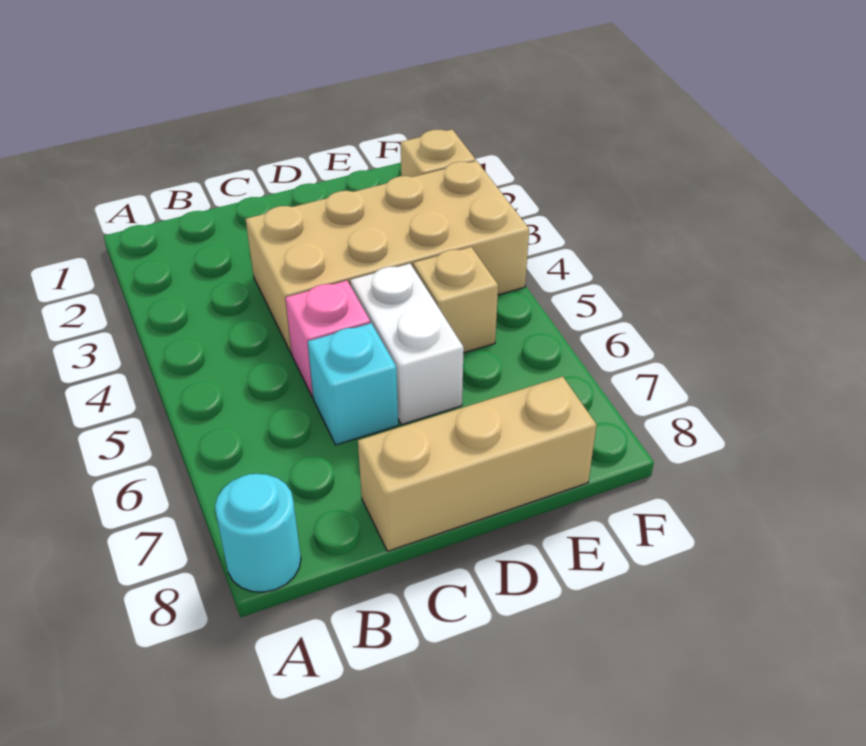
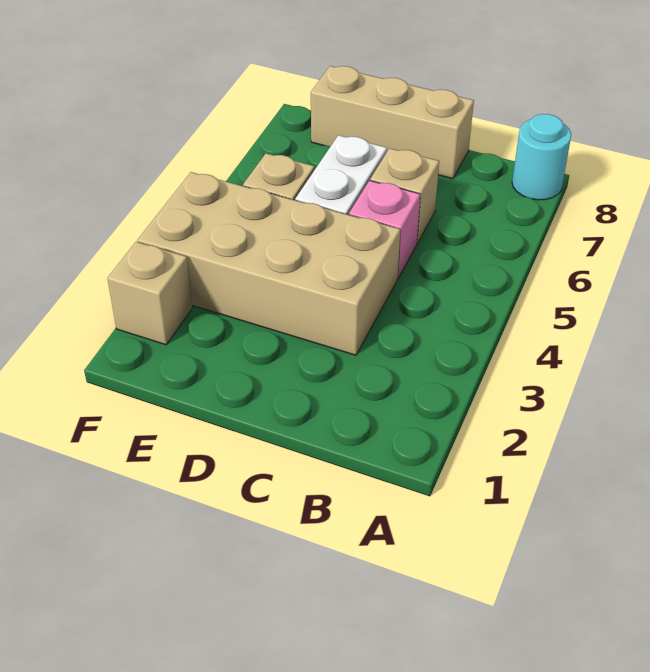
cyan brick C6 level 1 -> tan brick C6 level 1

